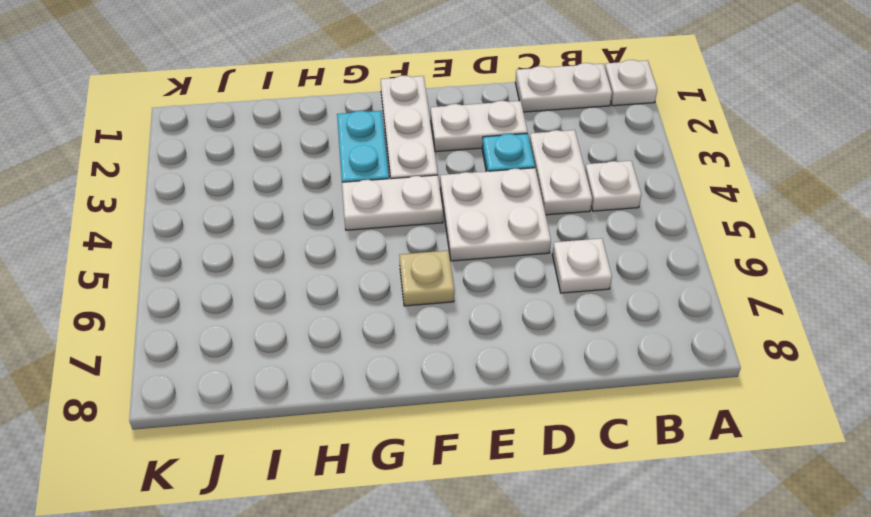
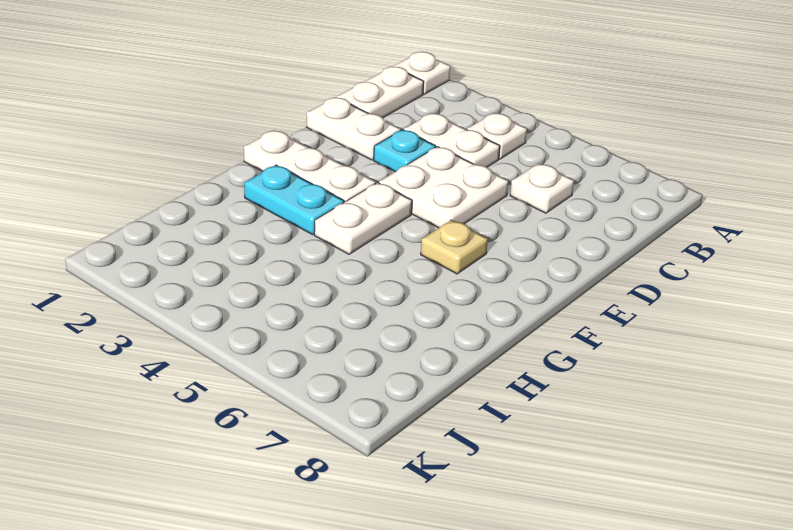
white plate D2:E2 level 1 -> white plate D1:D2 level 1

